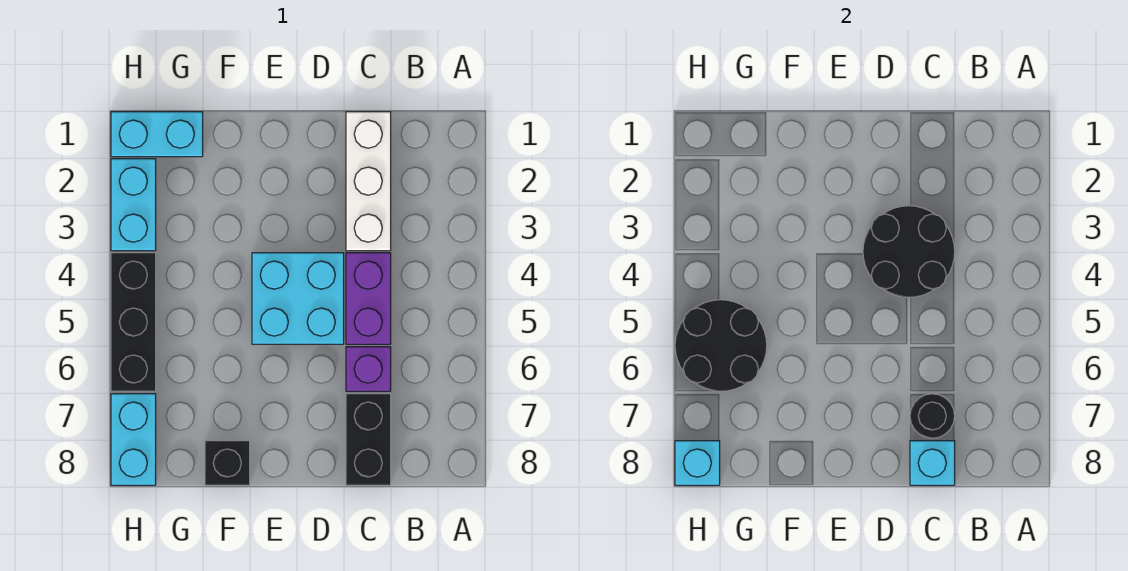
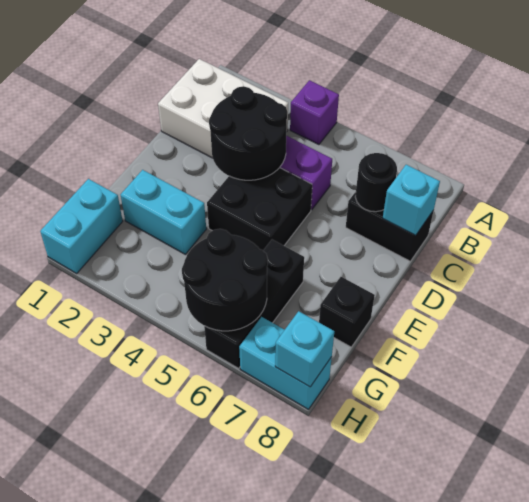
white brick C1:C3 level 1 -> white brick B1:C3 level 1
purple brick C6 level 1 -> purple brick A4 level 1
cyan brick D4:E5 level 1 -> black brick D4:E5 level 1
cyan brick H2:H3 level 1 -> cyan brick F2:F3 level 1
black brick H4:H6 level 1 -> black brick F6:H6 level 1

